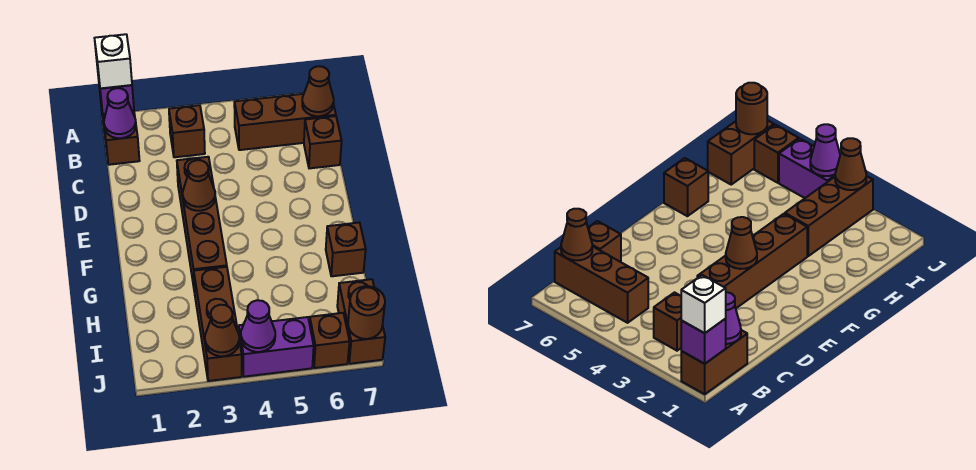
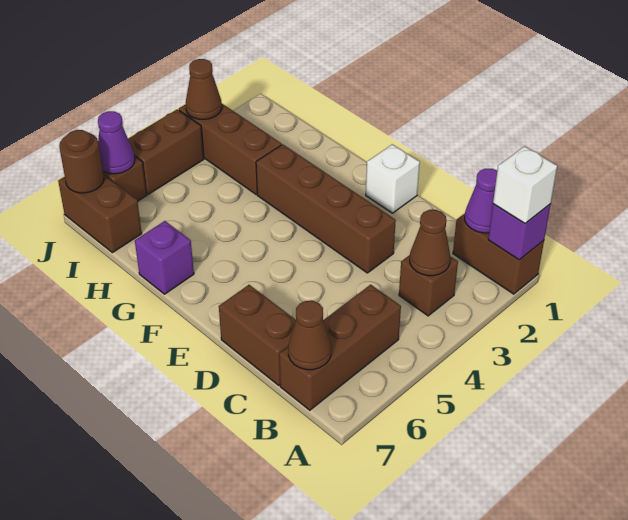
brown brick C7 level 1 -> brown brick C7:D7 level 1
none -> white brick E1 level 1
brown cone E3 level 2 -> brown cone B3 level 2
brown brick G7 level 1 -> purple brick G7 level 1
purple brick J4:J5 level 1 -> brown brick J4:J5 level 1
purple cone J4 level 2 -> purple cone J6 level 2

